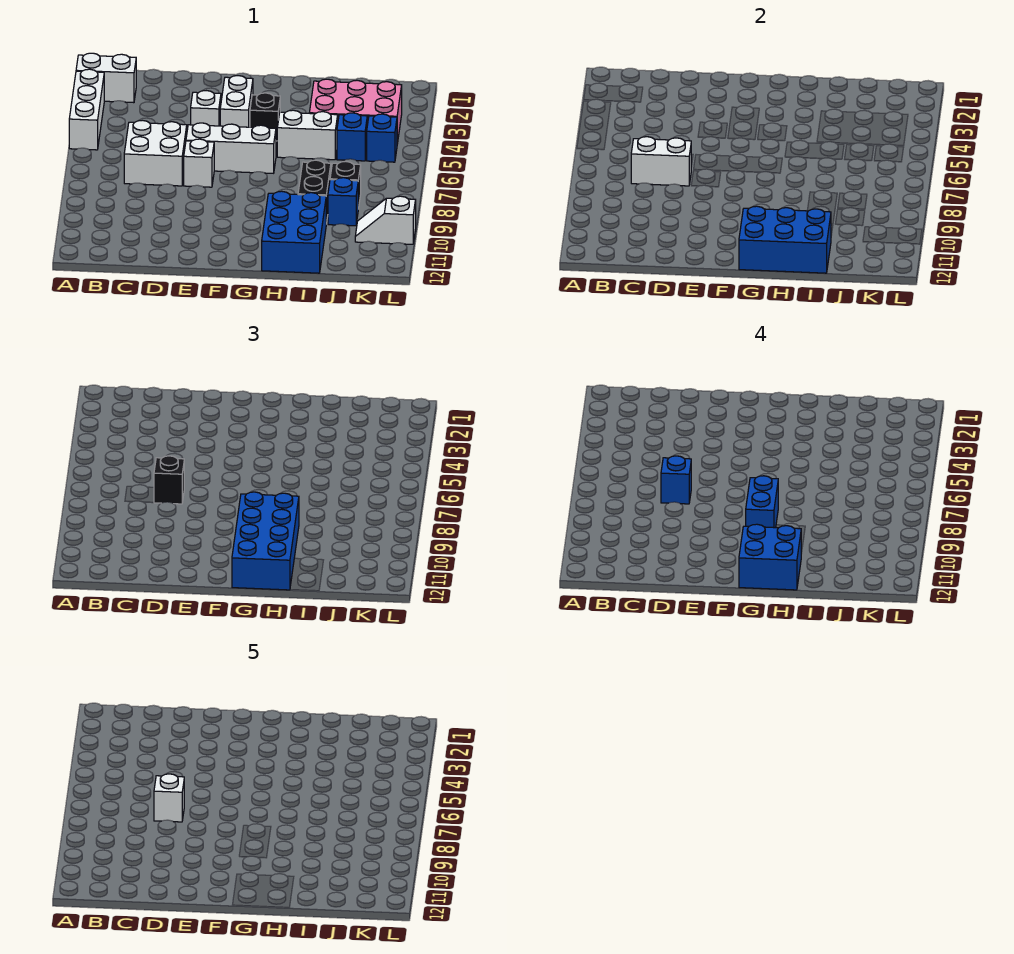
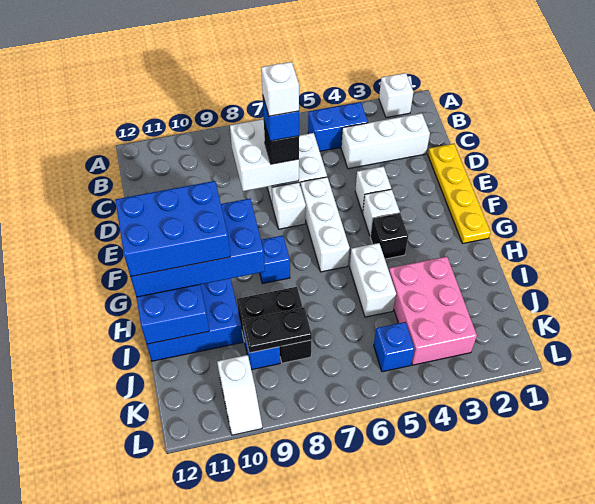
white brick A2:B2 level 1 -> white brick A2 level 1
white brick A3:A5 level 1 -> white brick C2:C4 level 1
white brick C7:D7 level 2 -> white brick C7:D8 level 2
none -> yellow plate D1:G1 level 1
white brick F3:F4 level 1 -> white brick F4 level 1
blue brick G8:G9 level 4 -> blue brick B4:B5 level 1
blue brick G11:H12 level 4 -> blue brick G10:H12 level 4
blue brick J5 level 1 -> blue brick G8 level 1
none -> black plate J8:J9 level 2
white slope K10:L10 level 1 top L -> white slope K10:L10 level 1 top K

